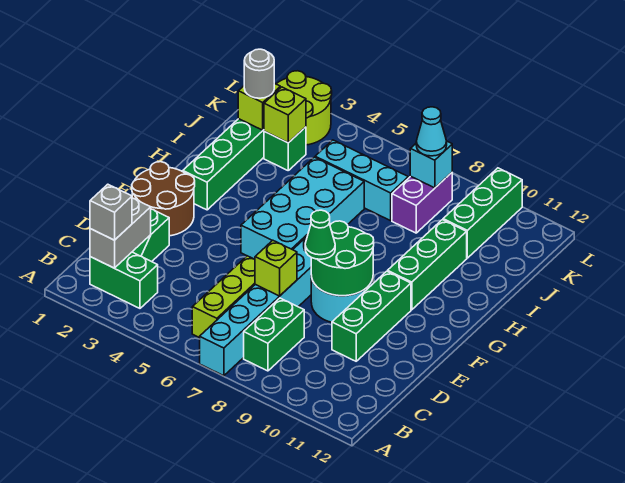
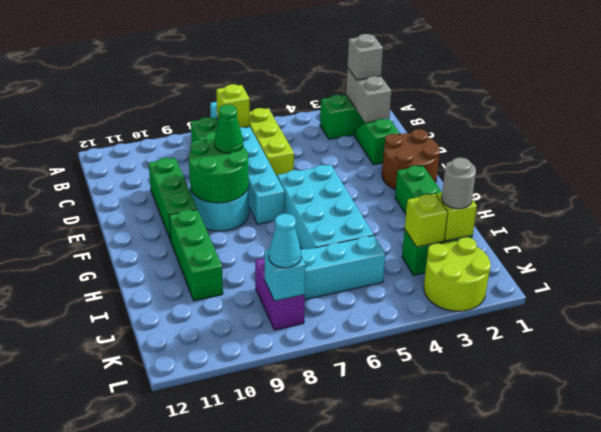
lime brick D7 level 2 -> lime brick B7 level 2
green brick J10:L10 level 1 -> none

